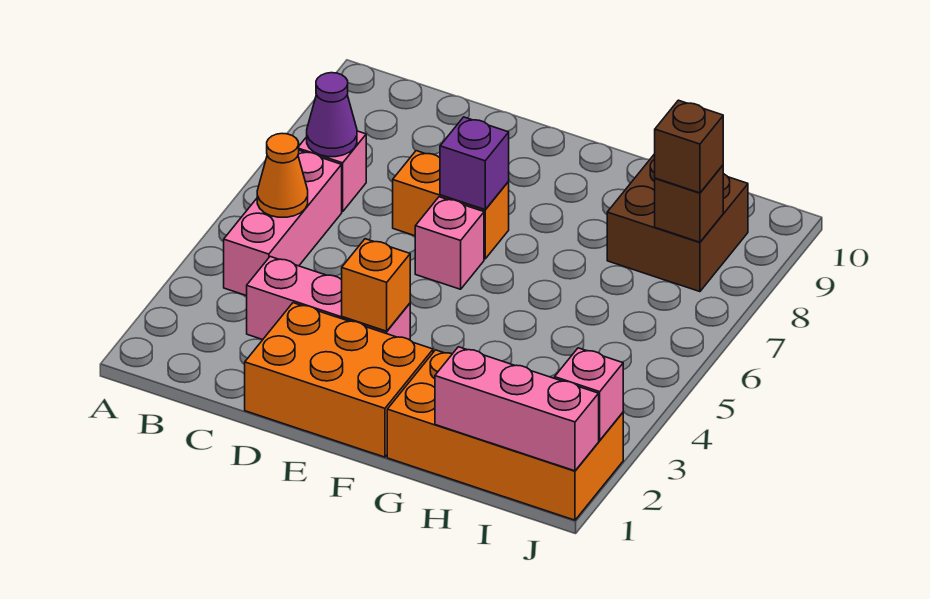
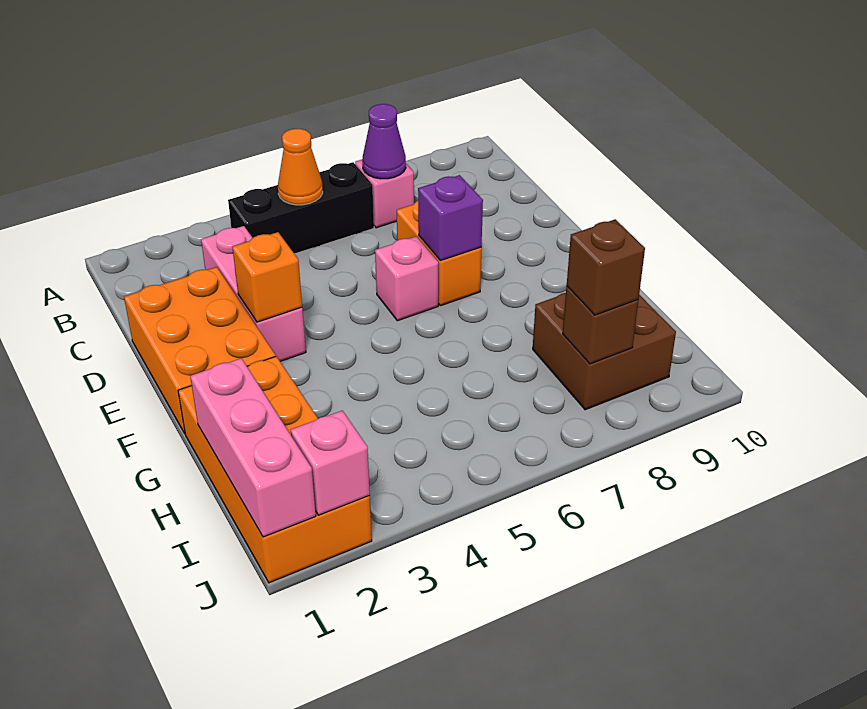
pink brick B4:B6 level 1 -> black brick B4:B6 level 1

